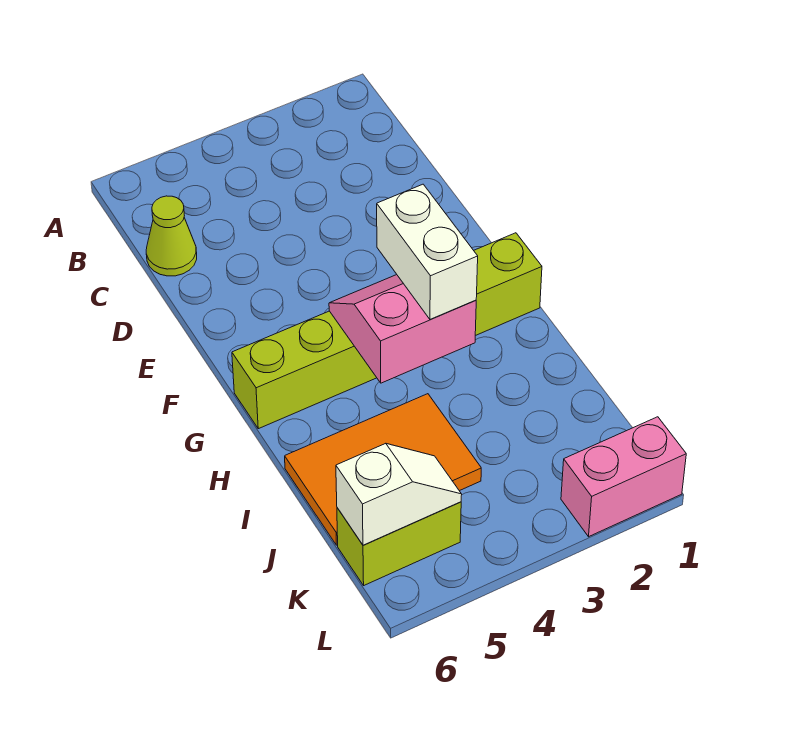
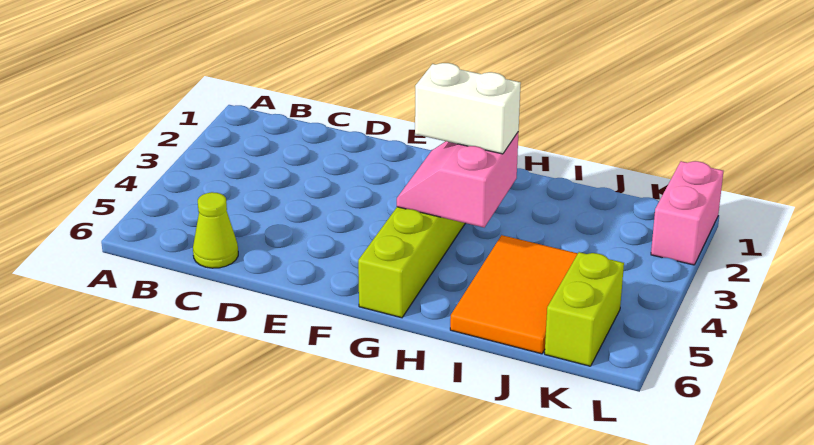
white slope K5:K6 level 2 top 6 -> none

